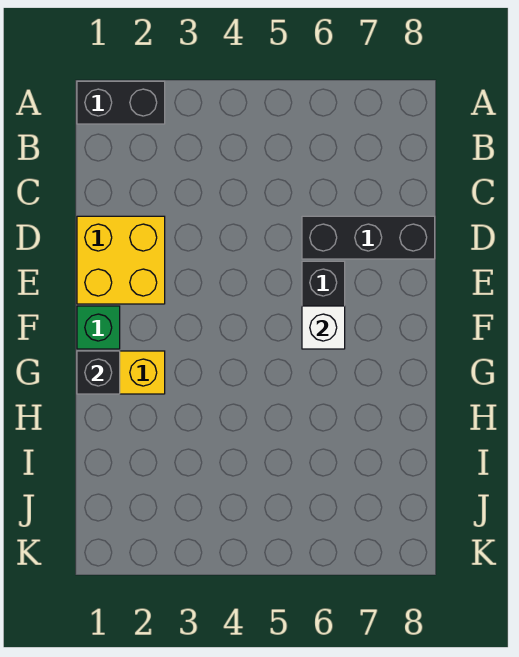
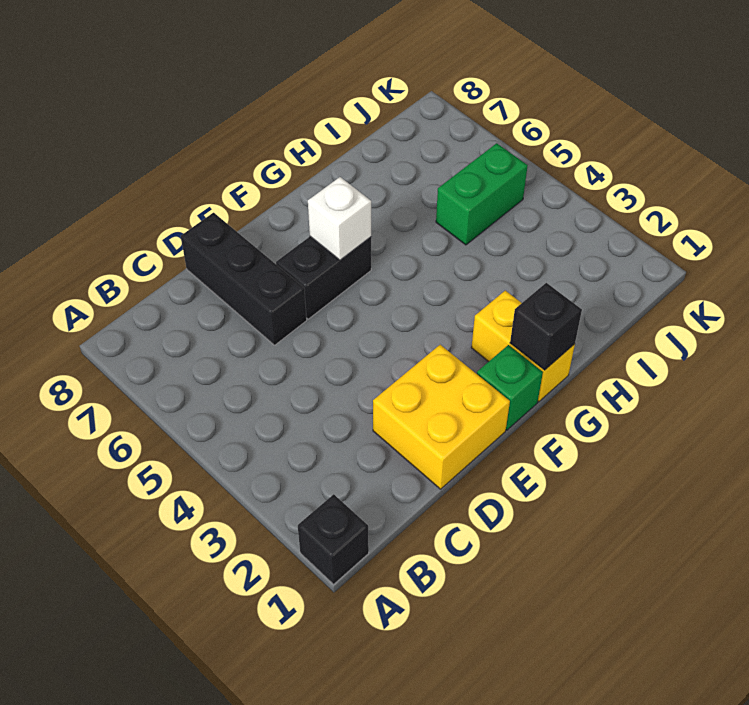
black brick A1:A2 level 1 -> black brick A1 level 1
none -> green brick I5:J5 level 1

